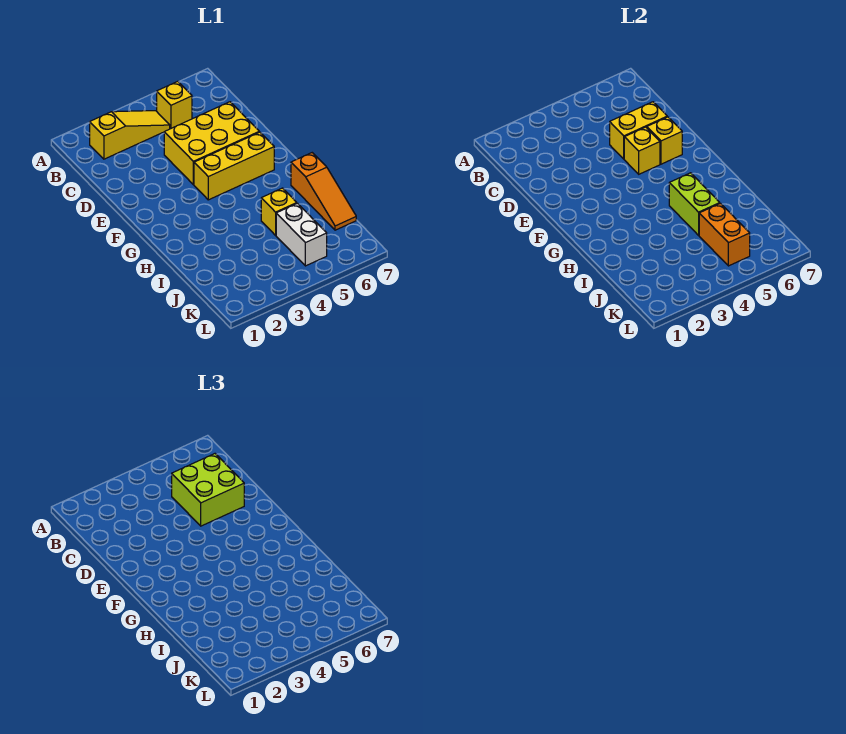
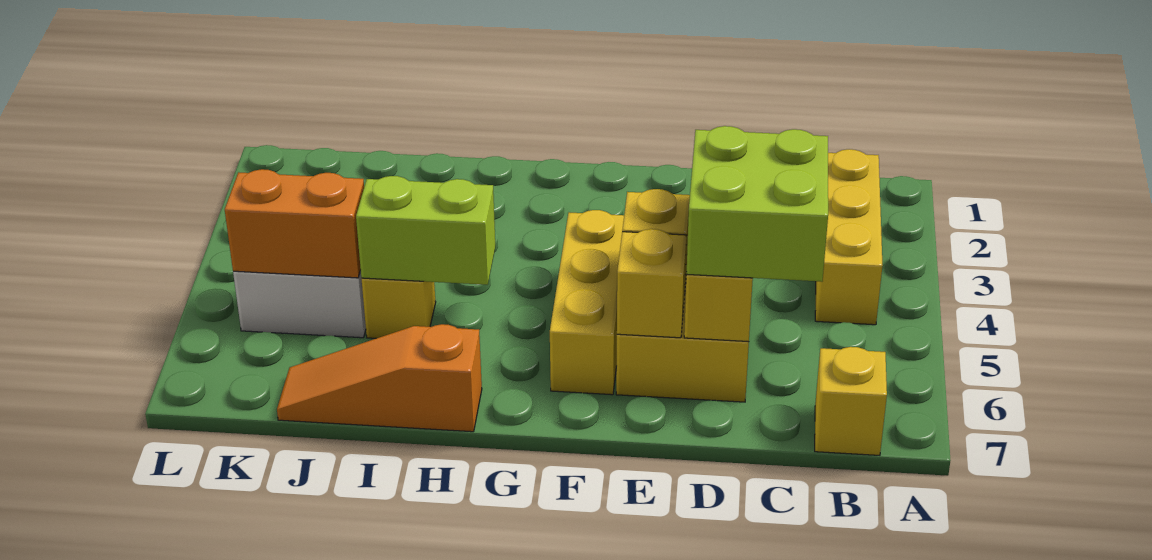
yellow slope B2:B4 level 1 top 2 -> yellow brick B2:B4 level 1
yellow brick B5 level 1 -> yellow brick B7 level 1

